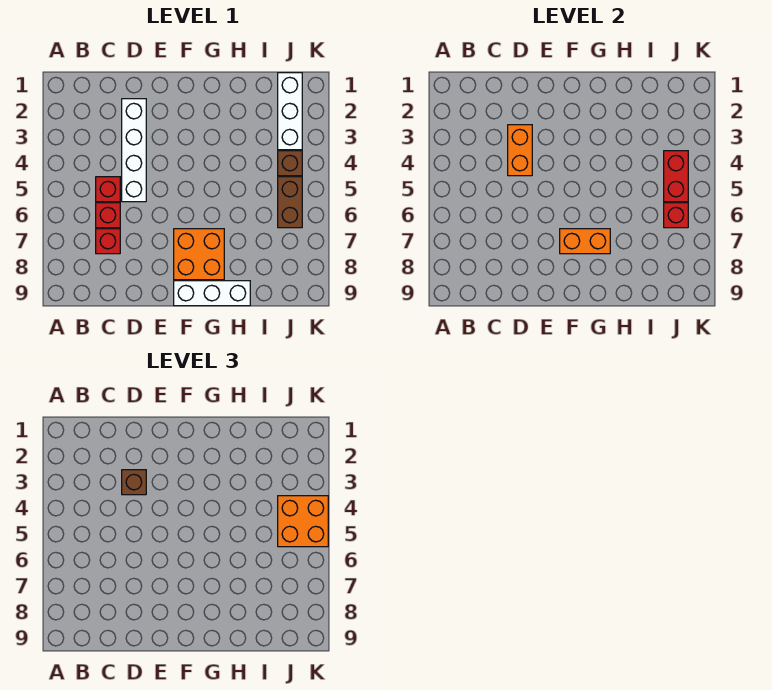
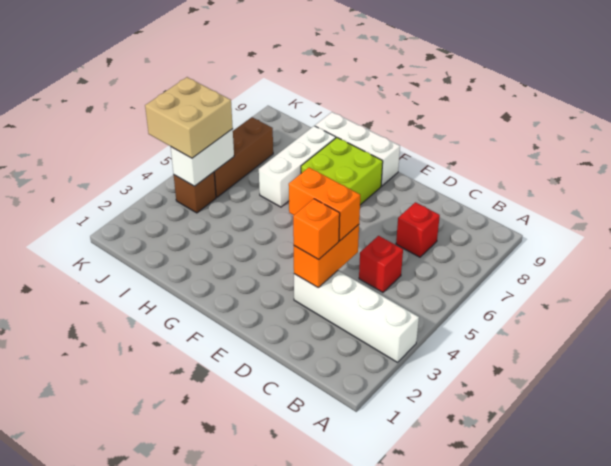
red brick C6 level 1 -> none
white brick D2:D5 level 1 -> white brick A3:D3 level 1
brown brick D3 level 3 -> orange brick D3 level 3
orange brick F7:G8 level 1 -> lime brick F7:G8 level 1
orange brick F7:G7 level 2 -> orange brick D4:E4 level 3
white brick J1:J3 level 1 -> white brick H6:H8 level 1
red brick J4:J5 level 2 -> white brick J4:J5 level 2
orange brick J4:K5 level 3 -> tan brick J4:K5 level 3
brown brick J5:J6 level 1 -> brown brick J5:J7 level 1
red brick J6 level 2 -> none

